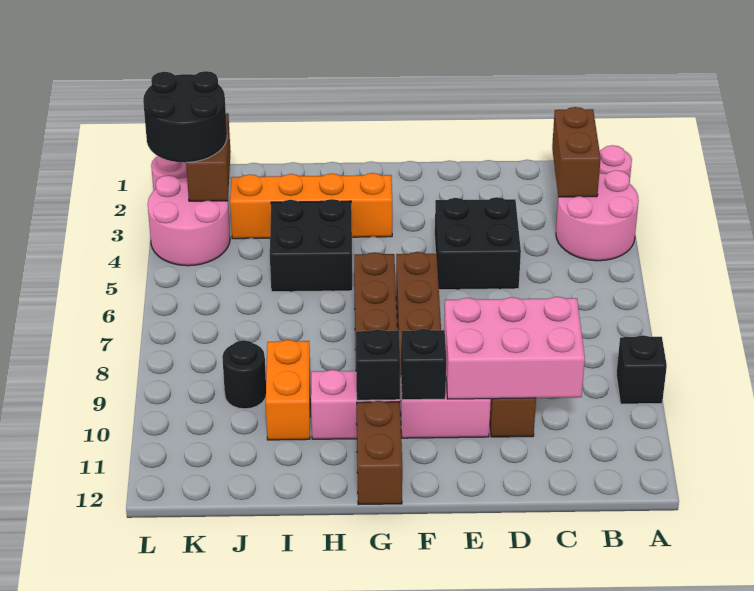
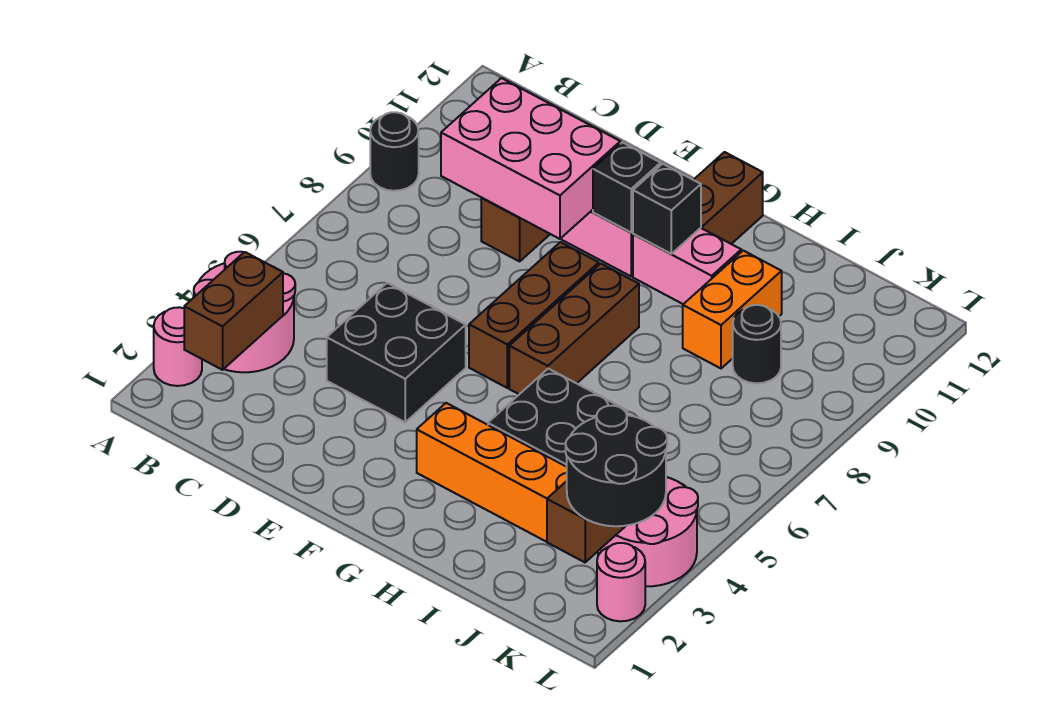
black brick A9 level 1 -> black round brick A9 level 1

